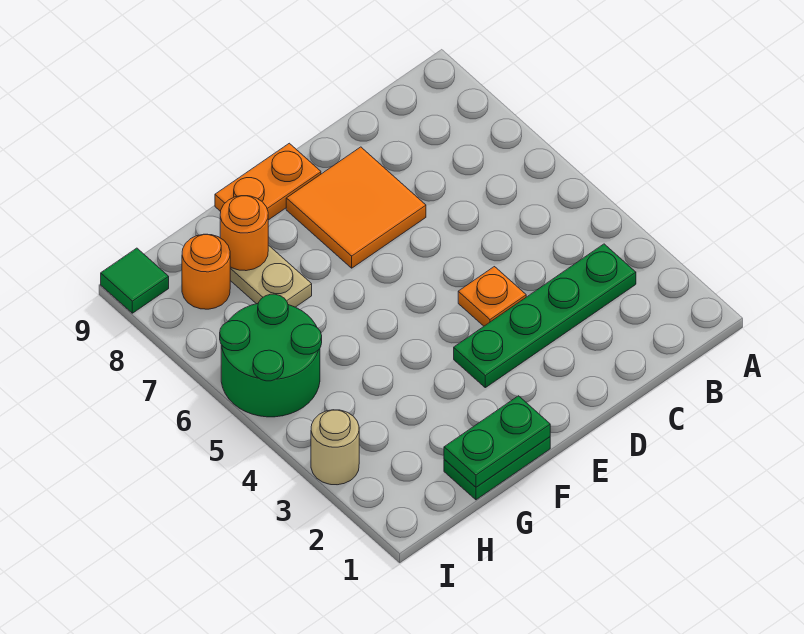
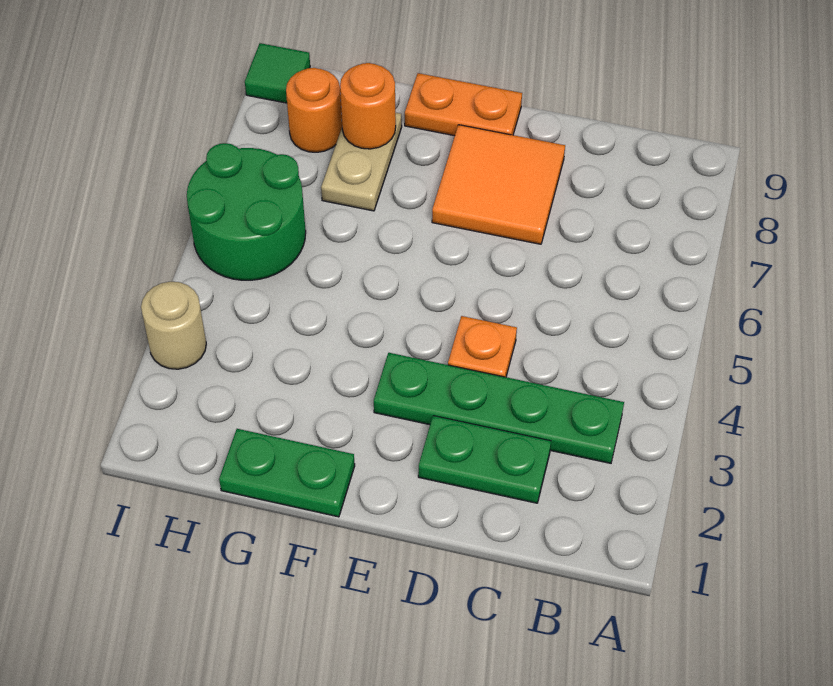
green plate F1:G1 level 2 -> green plate C2:D2 level 1

